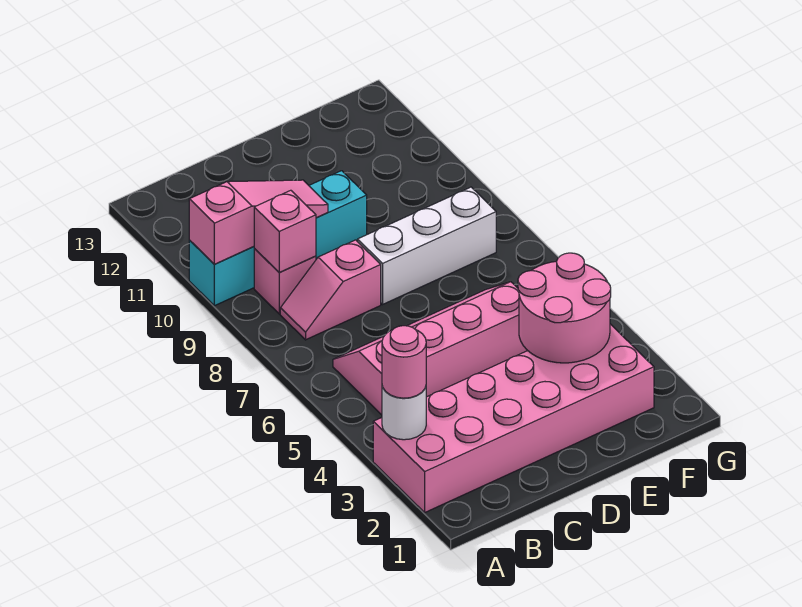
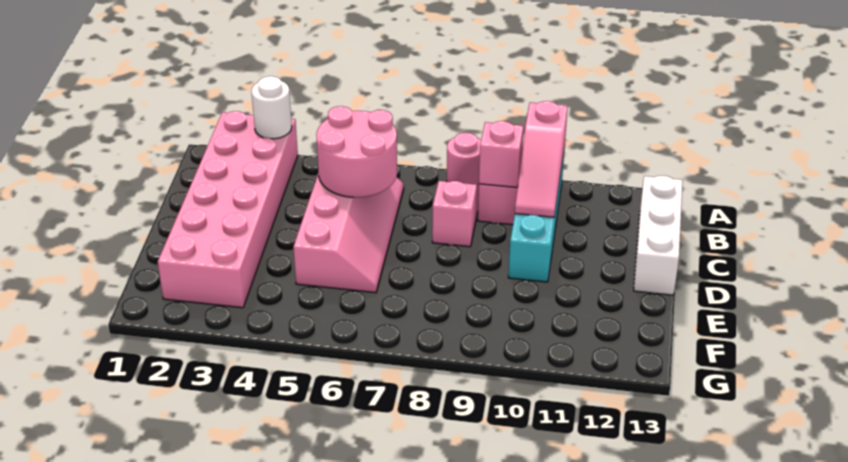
pink round brick A3 level 3 -> pink round brick A8 level 1
white brick D8:F8 level 1 -> white brick B13:D13 level 1
pink round brick E3:F4 level 2 -> pink round brick B5:C6 level 2

